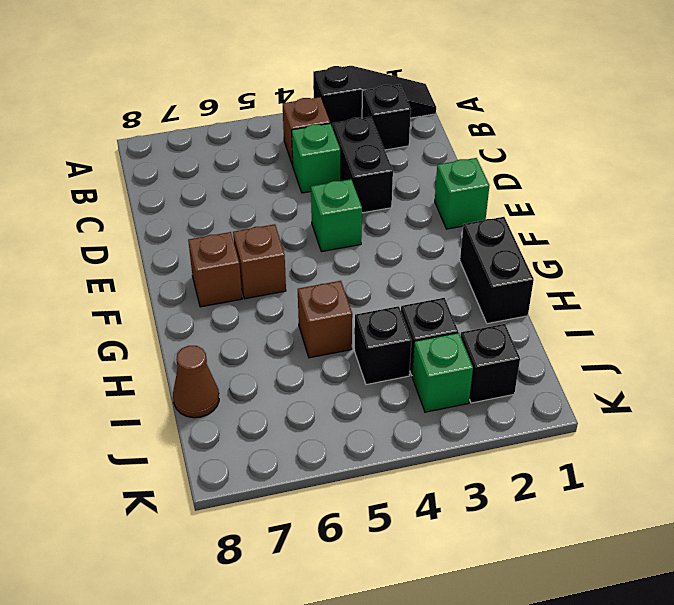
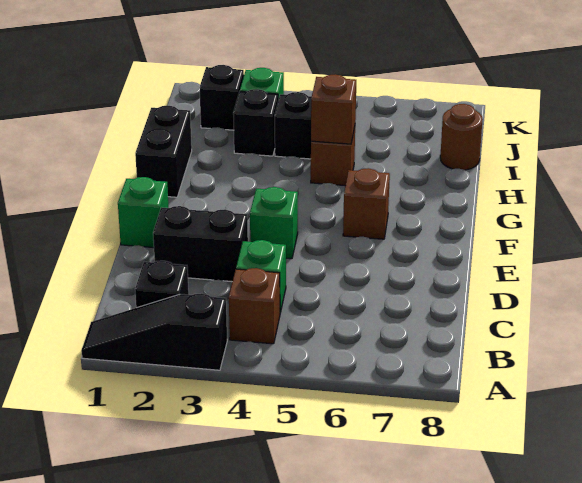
black brick C3:D3 level 1 -> black brick D2:D3 level 1
brown brick F7 level 1 -> brown brick H5 level 2
brown cone I8 level 1 -> brown round brick I8 level 1

